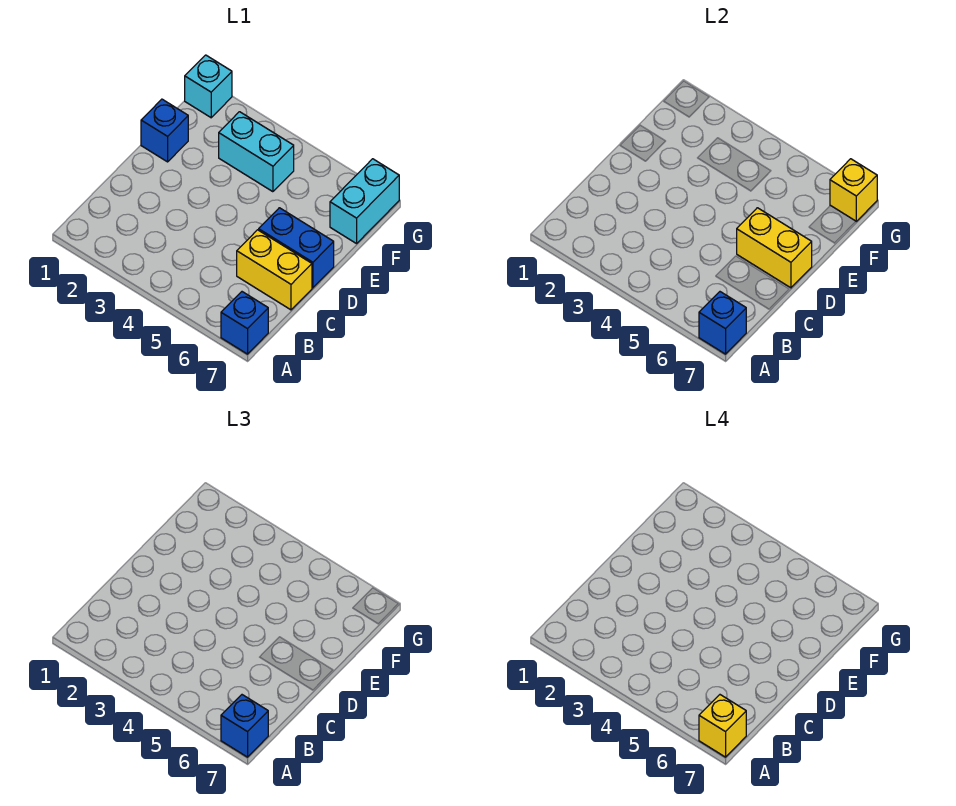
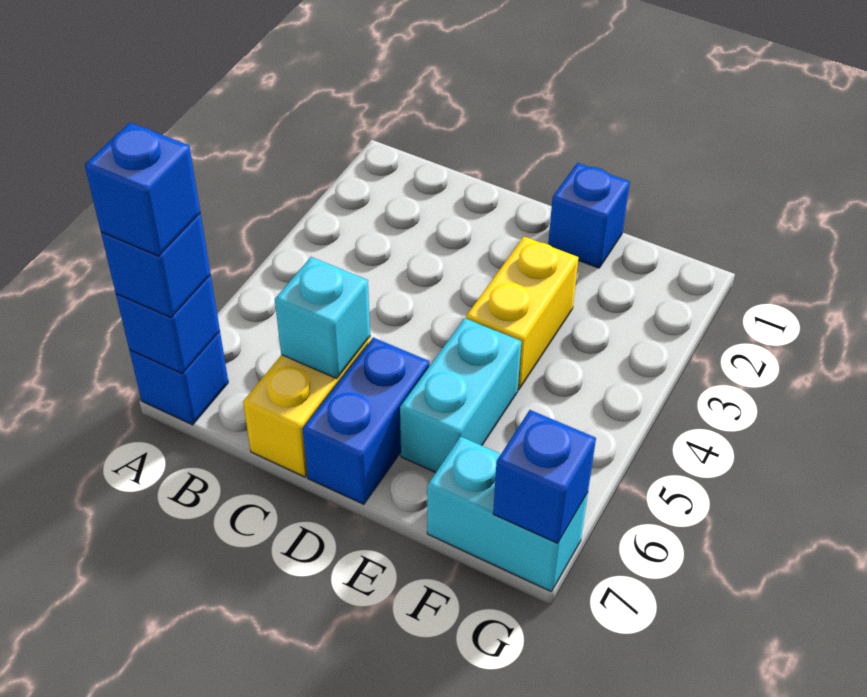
yellow brick A7 level 4 -> blue brick A7 level 4
yellow brick D6:D7 level 2 -> yellow brick E3:E4 level 1
cyan brick F3:F4 level 1 -> cyan brick E5:E6 level 1
cyan brick G1 level 1 -> cyan brick C6 level 2
yellow brick G7 level 2 -> blue brick G7 level 2

